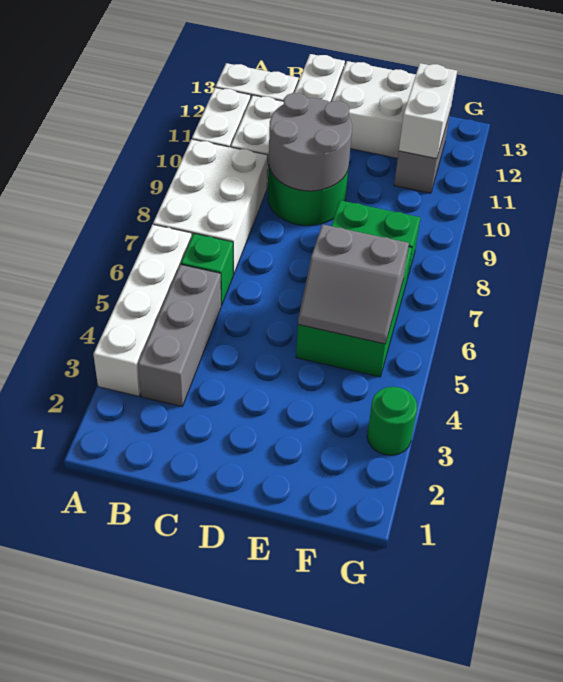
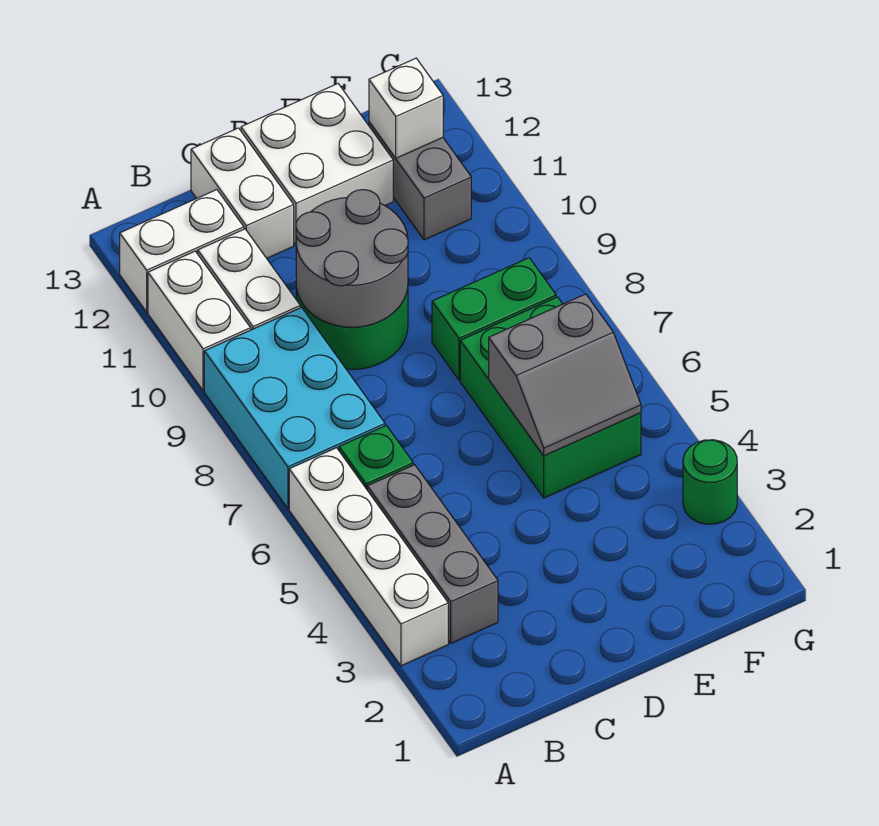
white brick A7:B9 level 1 -> cyan brick A7:B9 level 1
white brick F11:F12 level 2 -> white brick F12 level 2

